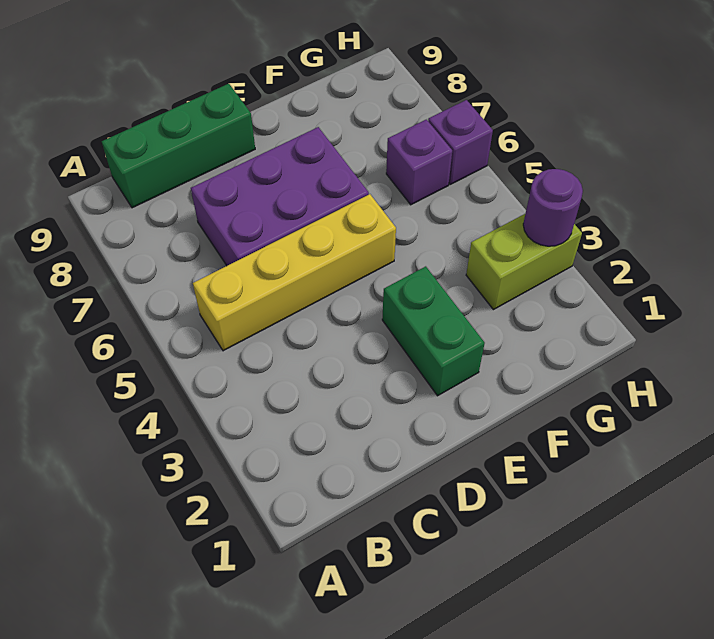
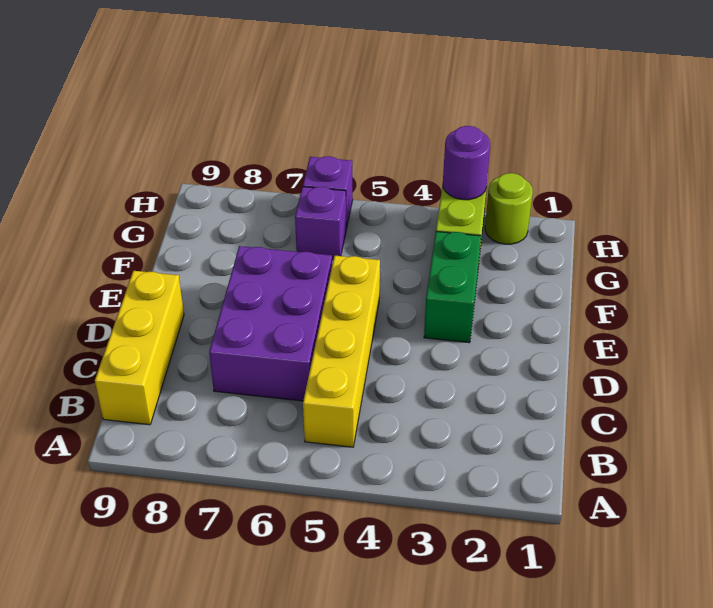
green brick B9:D9 level 1 -> yellow brick B9:D9 level 1
green brick E2:E3 level 1 -> green brick E3:F3 level 1
none -> lime round brick H2 level 1

